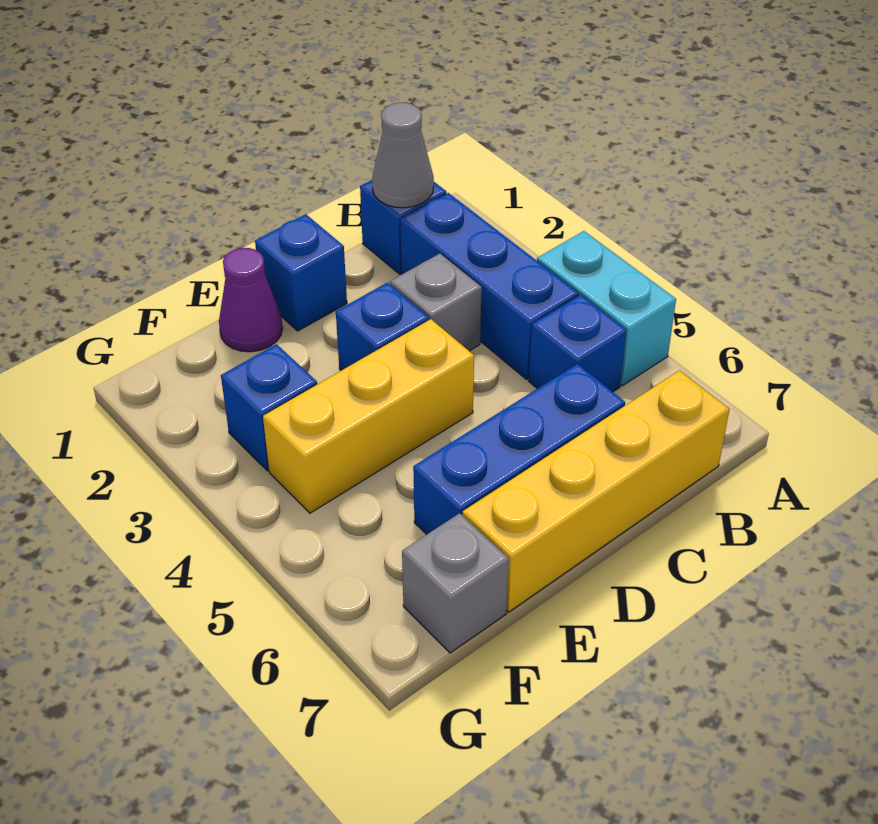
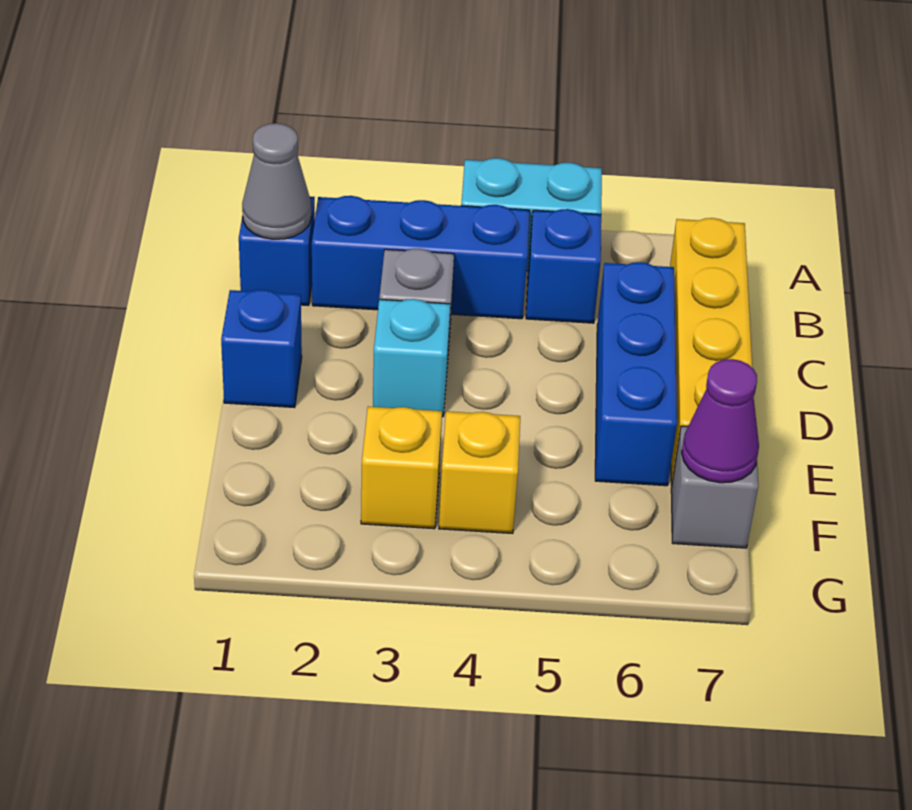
blue brick D3 level 1 -> cyan brick D3 level 1
yellow brick D4:F4 level 1 -> yellow brick F4 level 1
purple cone E1 level 1 -> purple cone F7 level 2
blue brick F3 level 1 -> yellow brick F3 level 1

